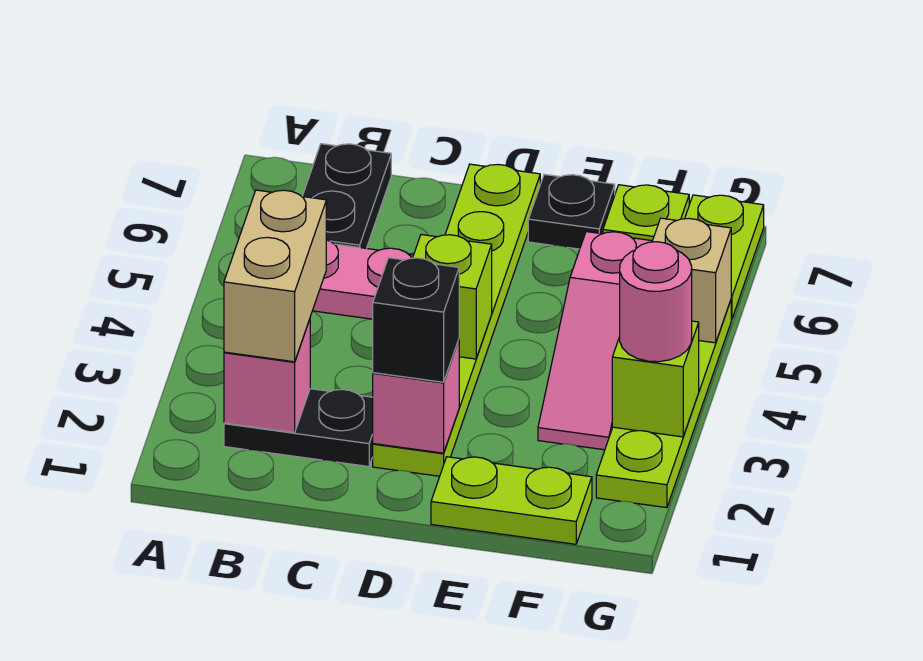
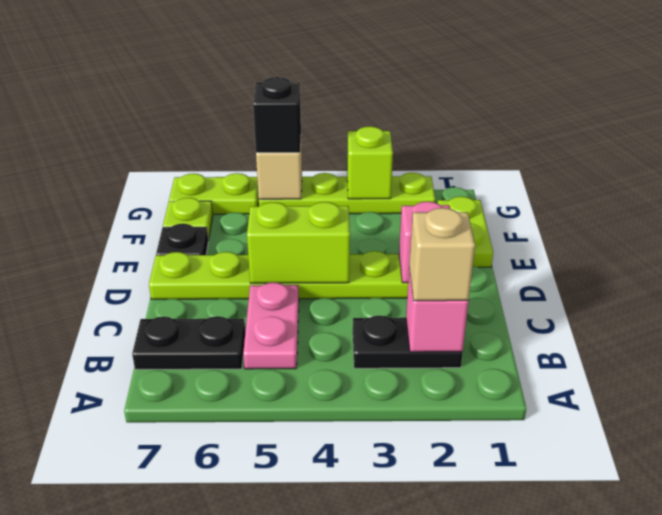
black plate B2:C2 level 1 -> black plate B2:B3 level 1
tan brick B2:B3 level 3 -> tan brick B2 level 3
black brick D2 level 3 -> black brick G5 level 3
lime brick D4 level 2 -> lime brick D4:D5 level 2
pink slope F3:F5 level 1 top 5 -> none
pink round brick G3 level 3 -> none

